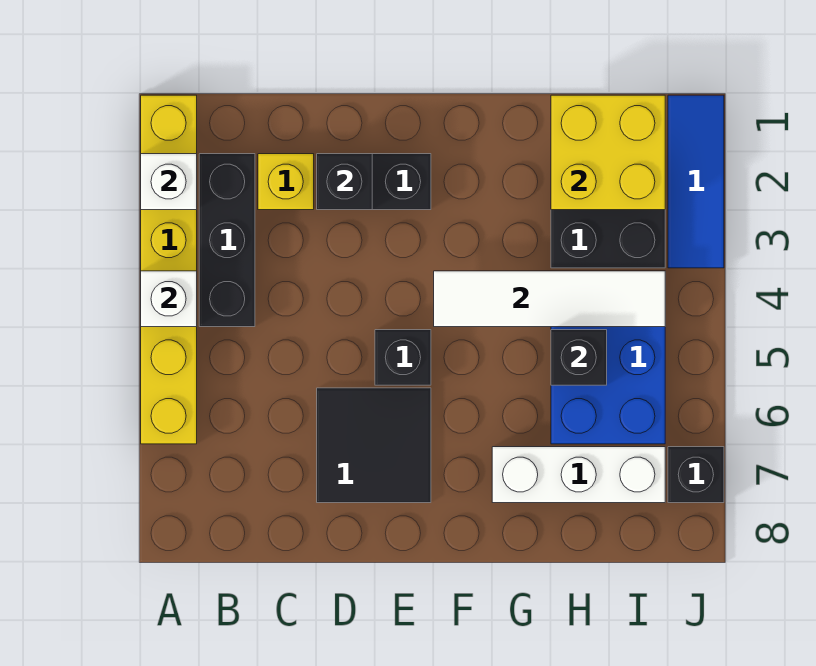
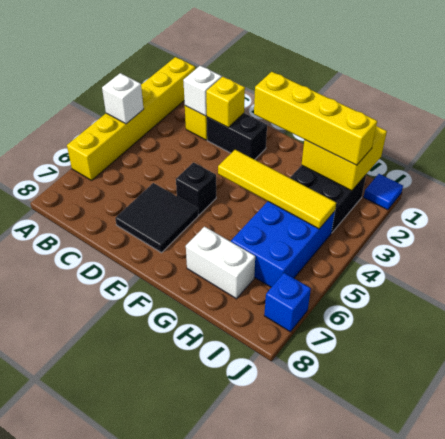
white brick A2 level 2 -> white brick C2 level 2
black brick B2:B4 level 1 -> none
black brick D2 level 2 -> yellow brick D2 level 2
none -> yellow brick F2:I2 level 3
white tile F4:I4 level 2 -> yellow tile F4:I4 level 2
white brick G7:I7 level 1 -> white brick G7:H7 level 1
black brick H5 level 2 -> none
blue tile J1:J3 level 1 -> blue tile J1 level 1
black brick J7 level 1 -> blue brick J7 level 1

